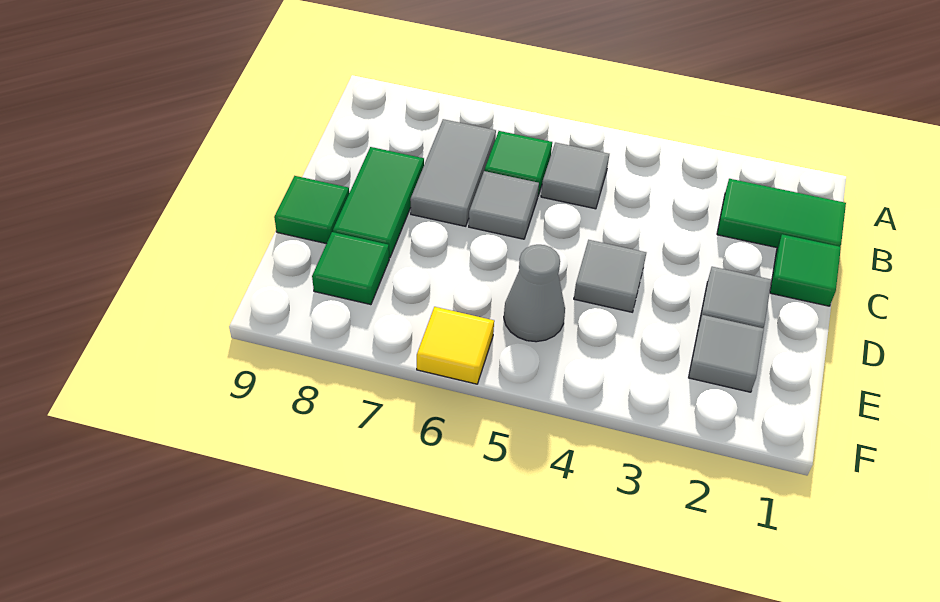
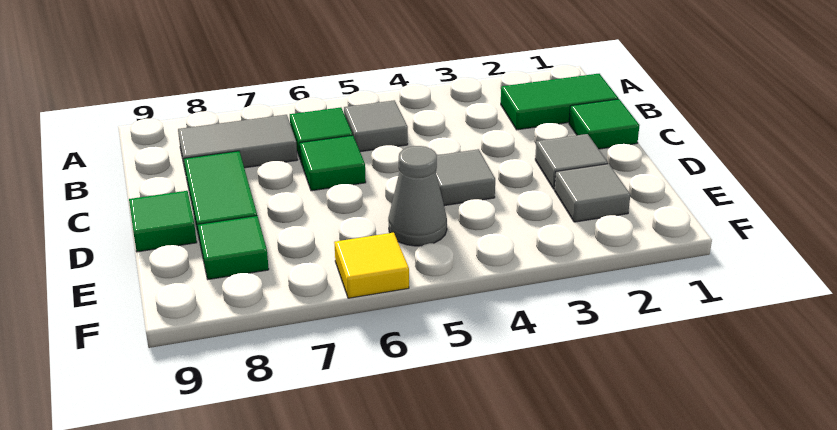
grey tile B7:C7 level 1 -> grey tile B7:B8 level 1
grey tile C6 level 1 -> green tile C6 level 1

